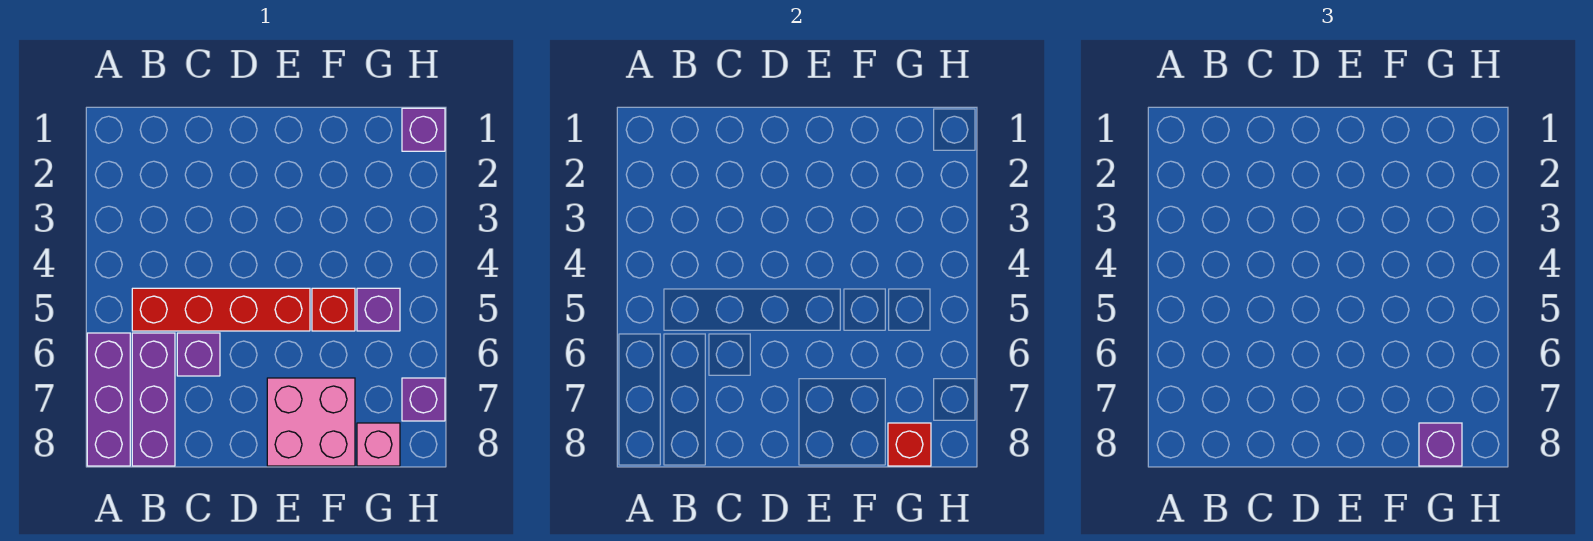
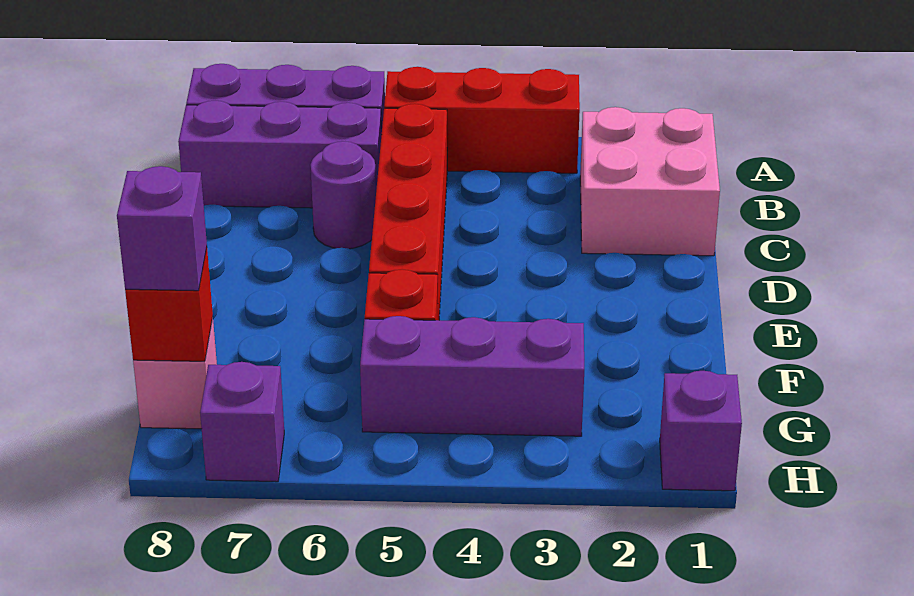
none -> red brick A3:A5 level 1
purple brick C6 level 1 -> purple round brick C6 level 1
pink brick E7:F8 level 1 -> pink brick B1:C2 level 1
purple brick G5 level 1 -> purple brick G3:G5 level 1

